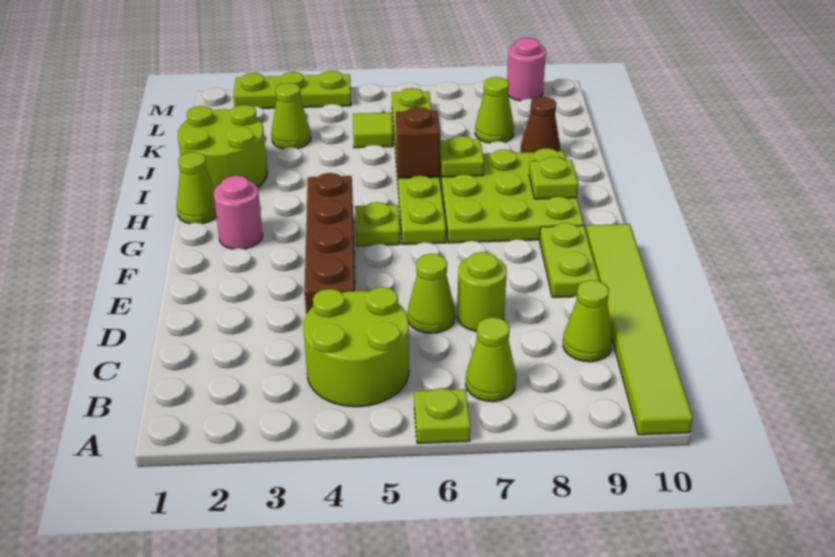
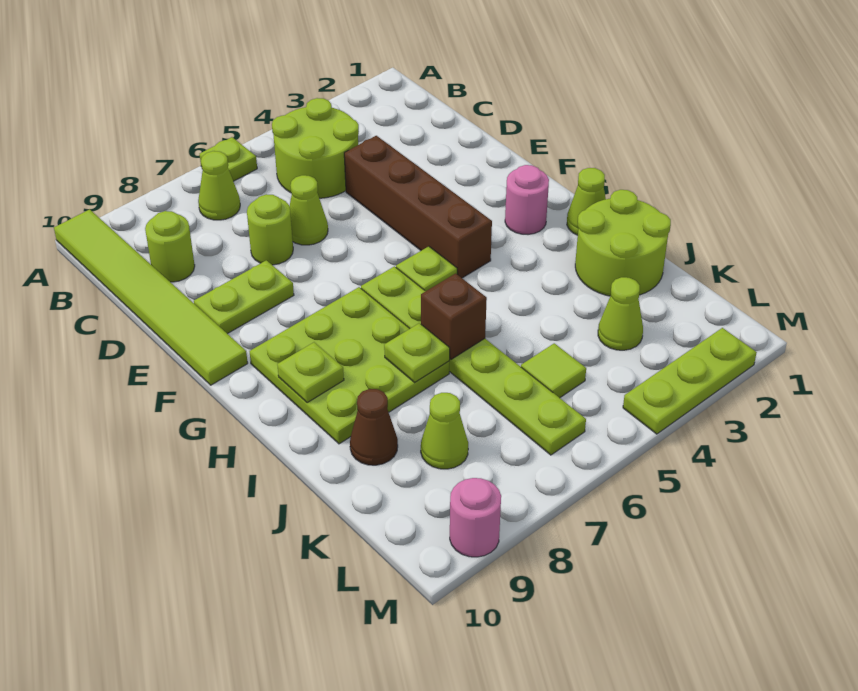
lime cone C9 level 1 -> lime round brick C9 level 1
lime plate E9:F9 level 1 -> lime plate E8:E9 level 1

